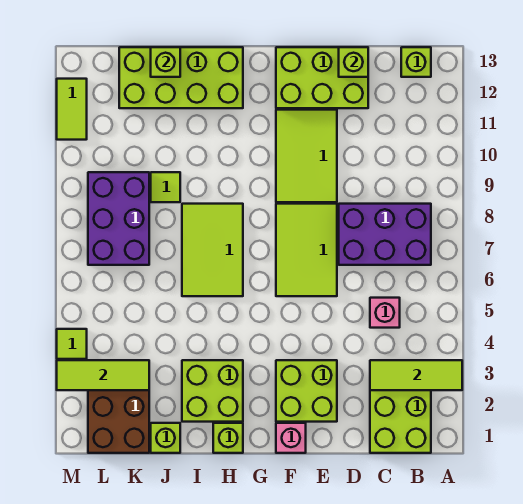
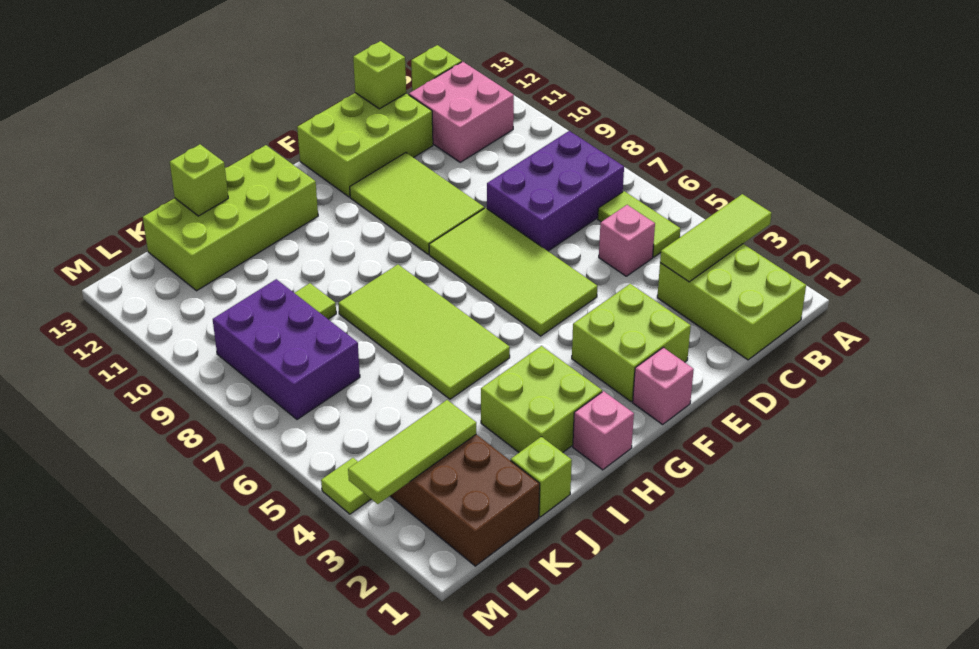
none -> pink brick B11:C12 level 1
lime tile E6:F8 level 1 -> lime tile E5:F8 level 1
lime brick H1 level 1 -> pink brick H1 level 1
lime tile H6:I8 level 1 -> lime tile H5:I8 level 1
lime tile M11:M12 level 1 -> lime tile B5:B6 level 1

